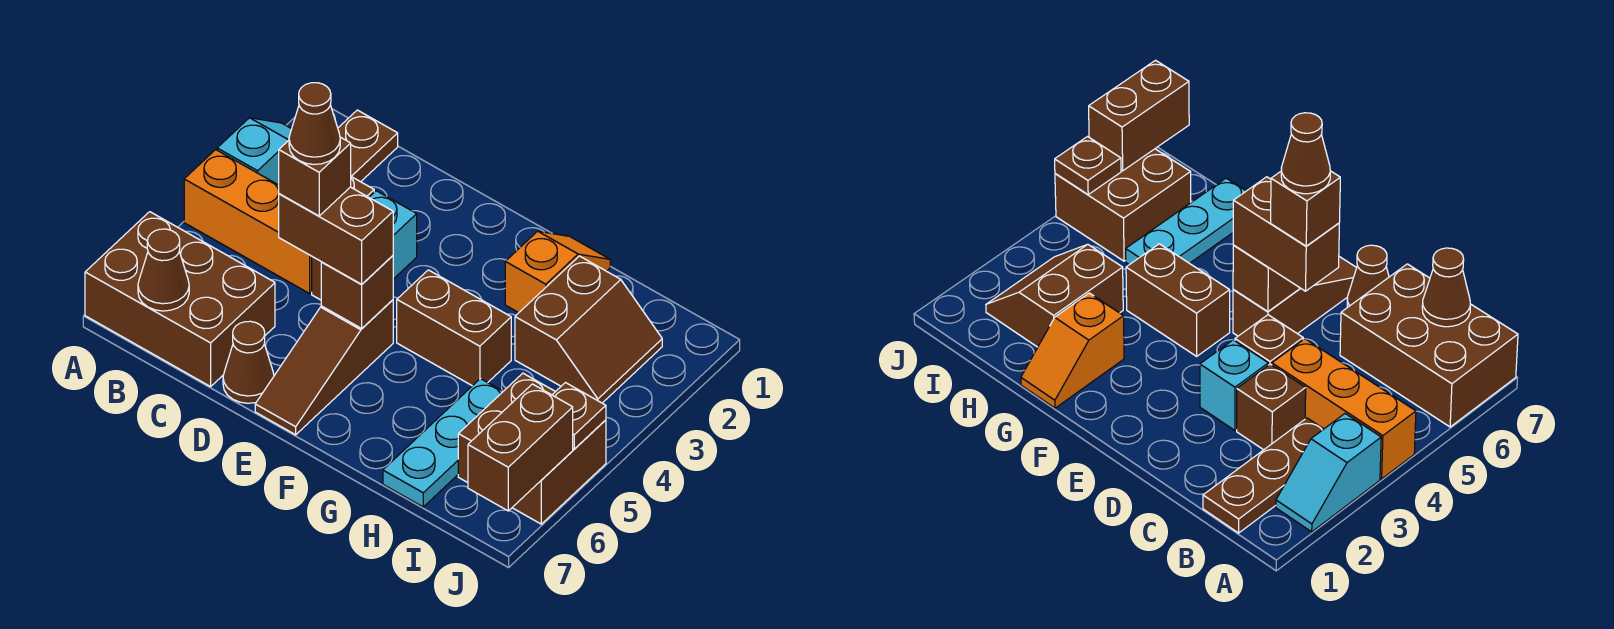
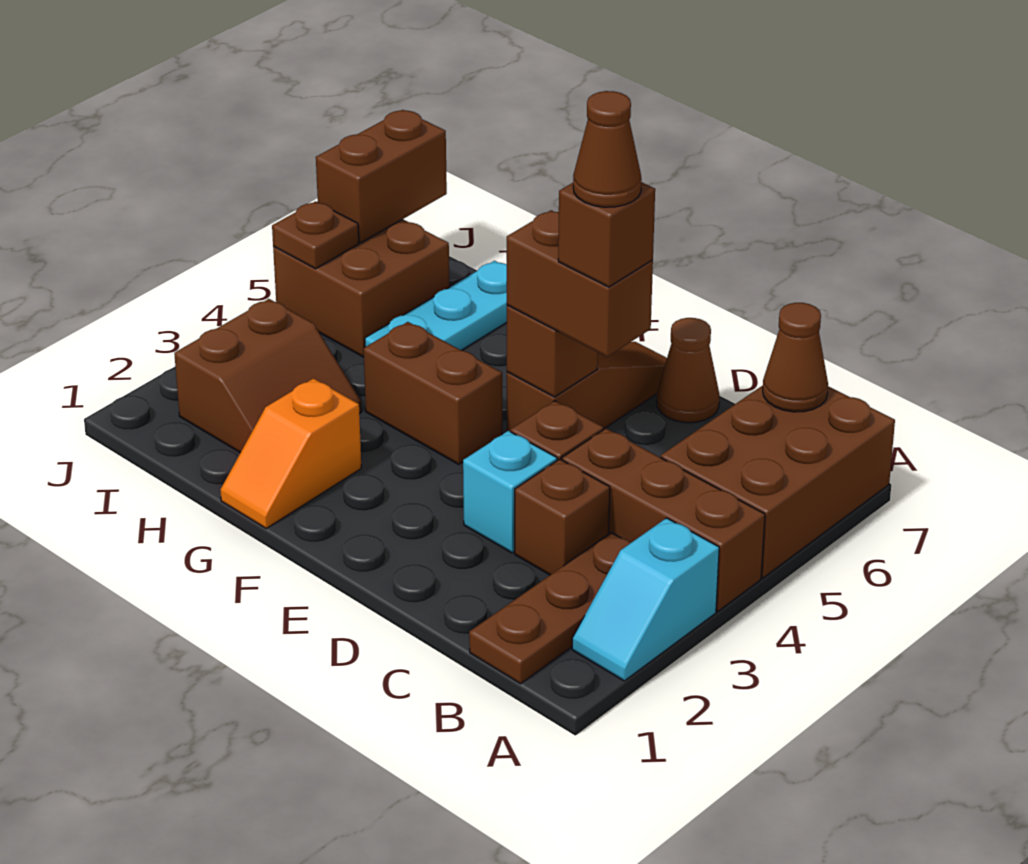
orange brick A4:C4 level 1 -> brown brick A4:C4 level 1
brown brick A6:C7 level 1 -> brown brick A5:B7 level 1
brown slope H2:I3 level 1 top H -> brown slope H2:I3 level 1 top I

